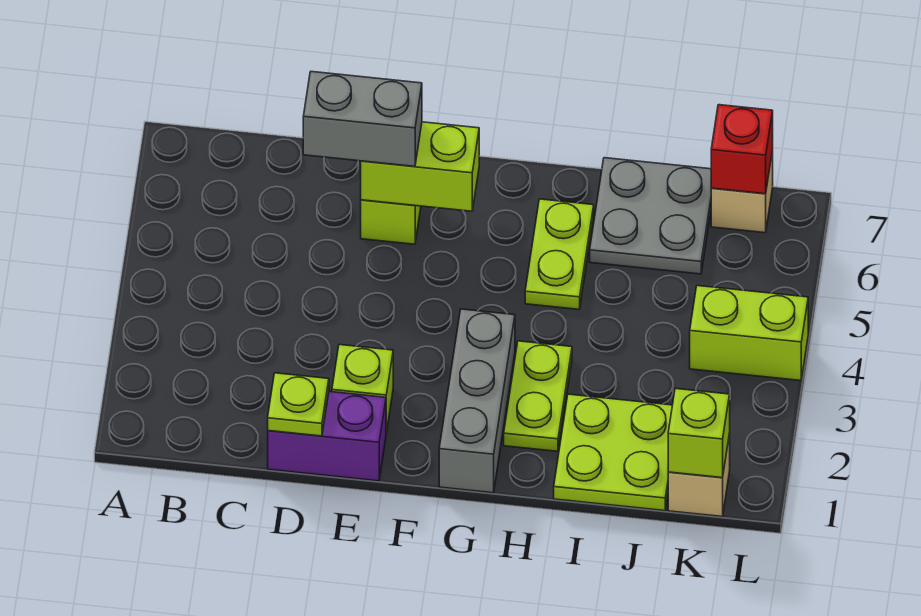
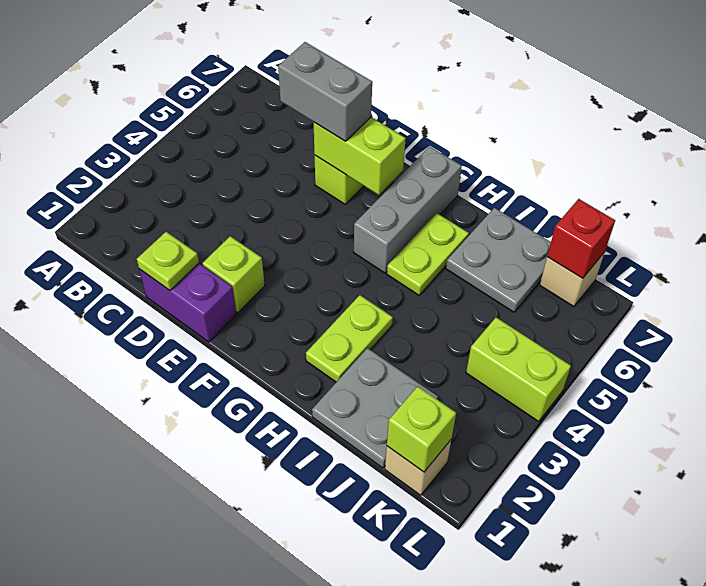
grey brick G1:G3 level 1 -> grey brick G5:G7 level 1
lime plate I1:J2 level 1 -> grey plate I1:J2 level 1

